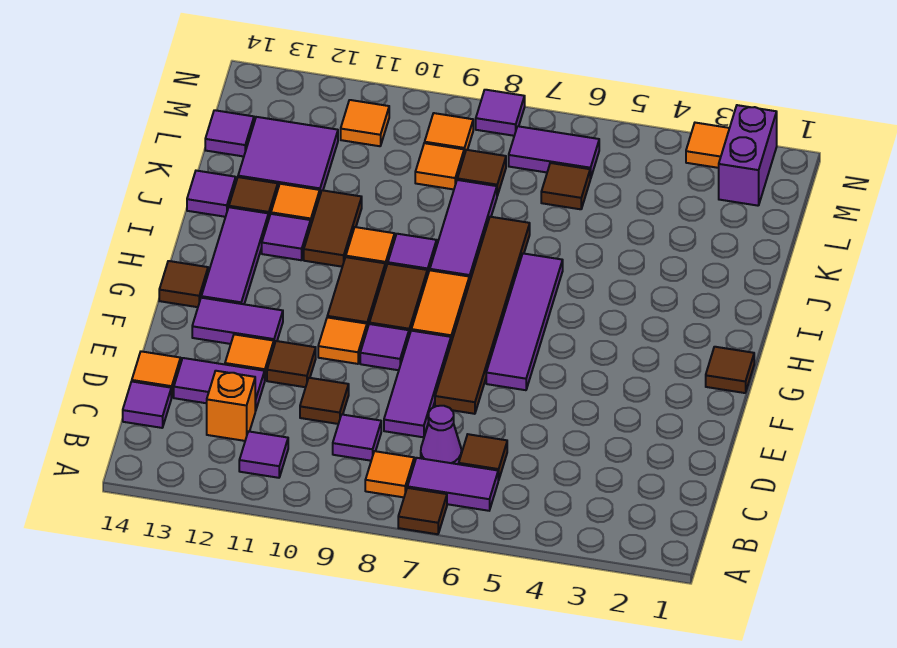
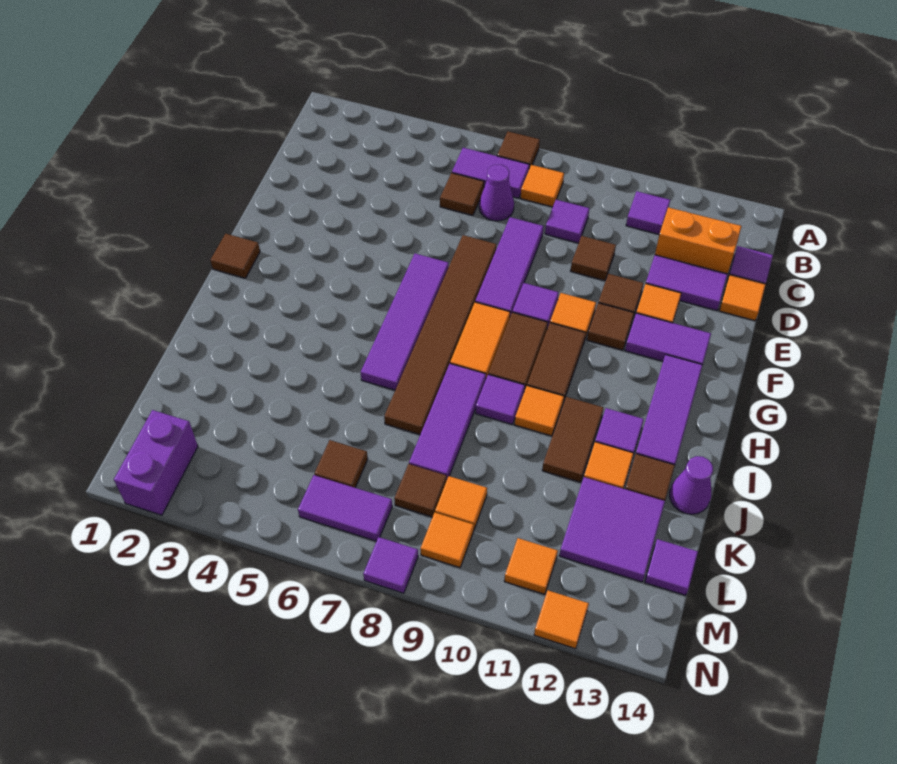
orange brick C12 level 1 -> orange brick C12:C13 level 1
brown tile G14 level 1 -> brown tile F11 level 1
purple tile J14 level 1 -> purple cone J14 level 1
orange tile N3 level 1 -> orange tile N12 level 1

